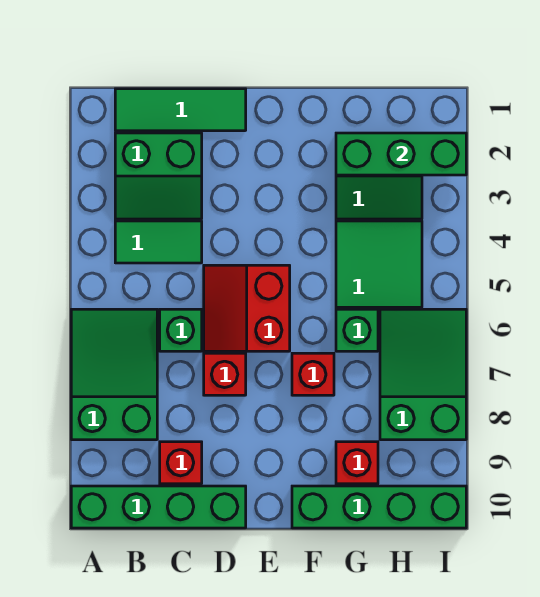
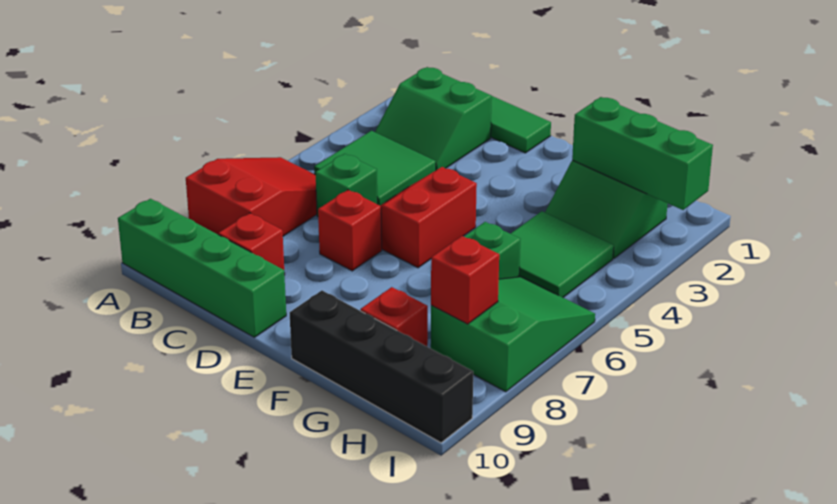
green slope A6:B8 level 1 top 8 -> red slope A6:B8 level 1 top 8
green tile B4:C4 level 1 -> green tile B4:C5 level 1
red brick F7 level 1 -> red brick H8 level 2
green brick F10:I10 level 1 -> black brick F10:I10 level 1

